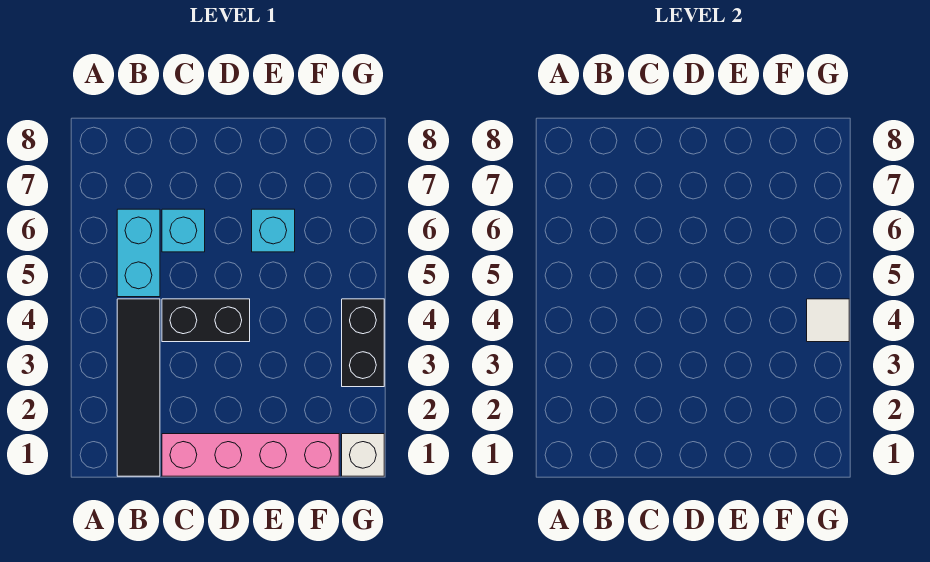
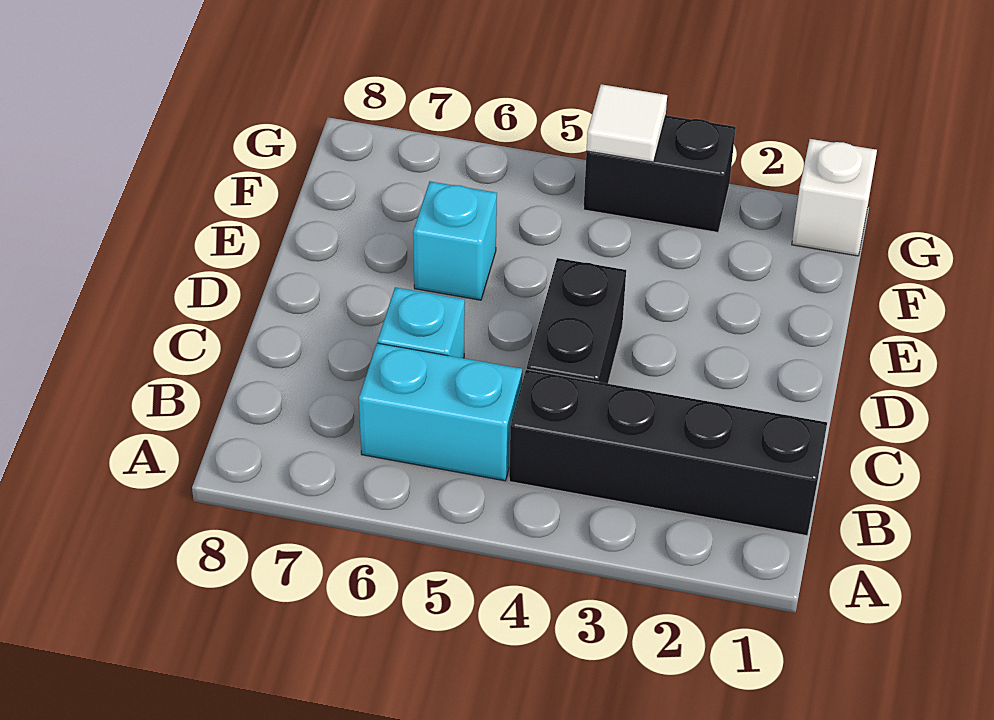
black tile B1:B4 level 1 -> black brick B1:B4 level 1
pink brick C1:F1 level 1 -> none

